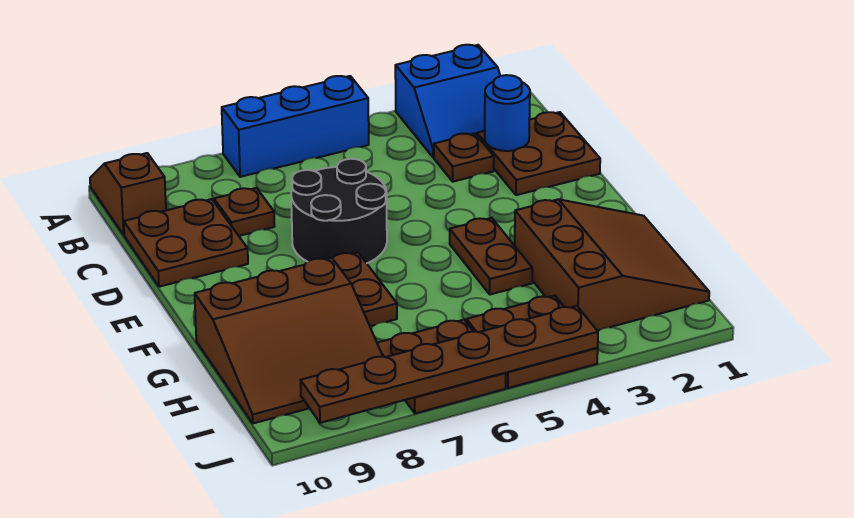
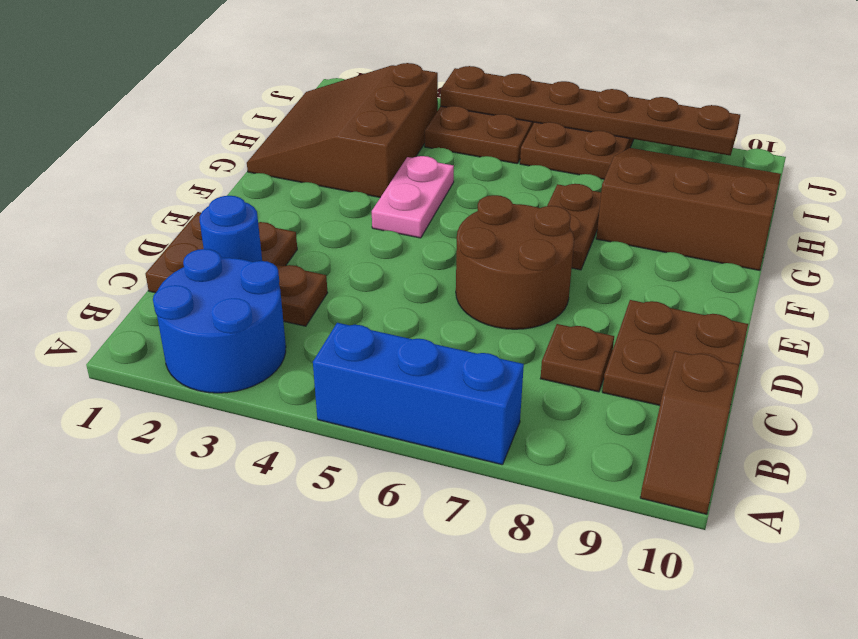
blue slope A2:B3 level 1 top A -> blue round brick A2:B3 level 1
black round brick D6:E7 level 1 -> brown round brick D6:E7 level 1
brown plate F4:G4 level 1 -> pink plate F4:G4 level 1

